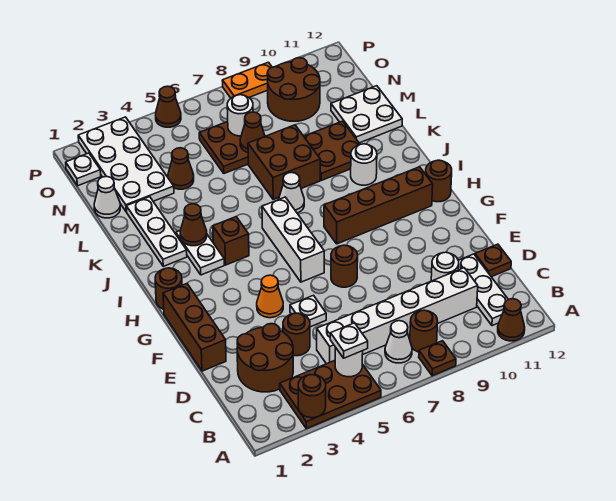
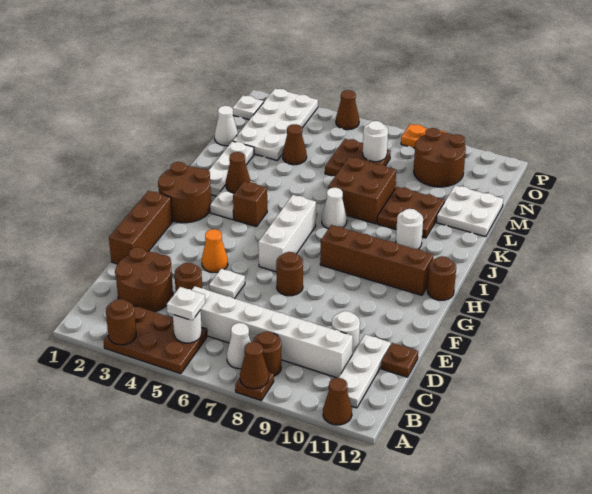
brown round brick H1 level 1 -> brown round brick H1:I2 level 1
brown cone M7 level 2 -> brown cone A8 level 2

